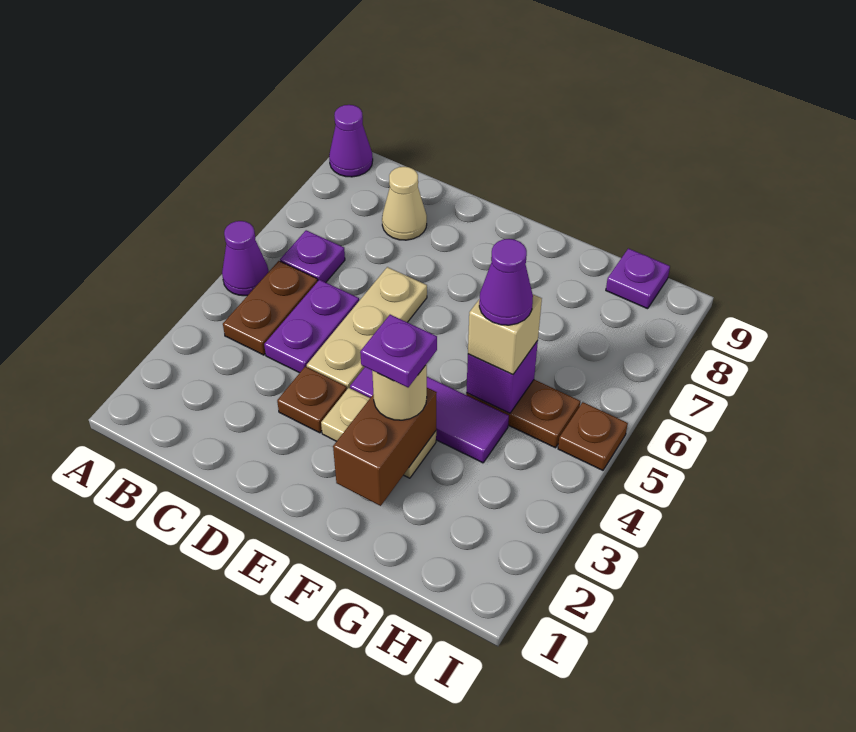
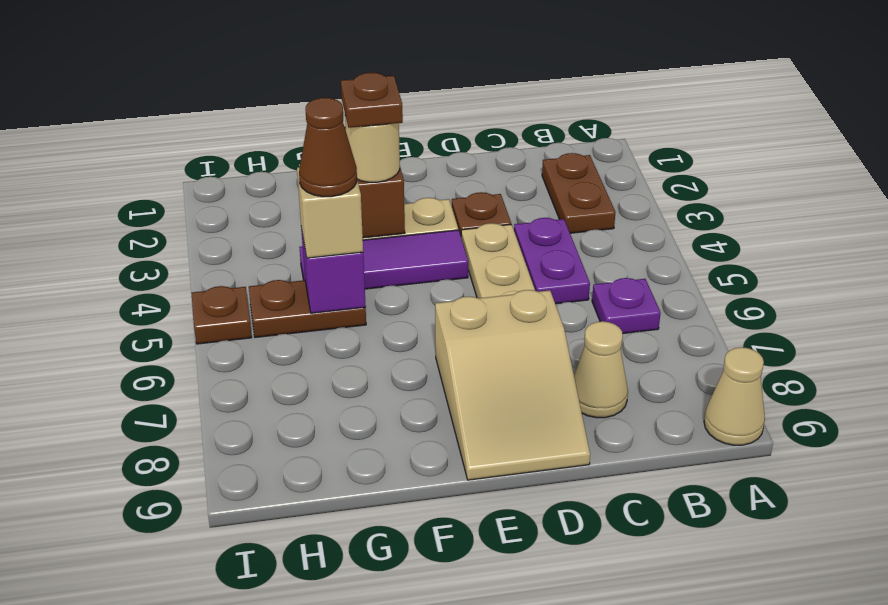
purple cone A5 level 1 -> none
purple cone A9 level 1 -> tan cone A9 level 1
brown plate B4:B5 level 1 -> brown plate B2:B3 level 1
none -> tan slope D7:E9 level 1 top 7
purple plate F3 level 4 -> brown plate F3 level 4
purple cone G5 level 4 -> brown cone G5 level 4
purple plate H9 level 1 -> none

